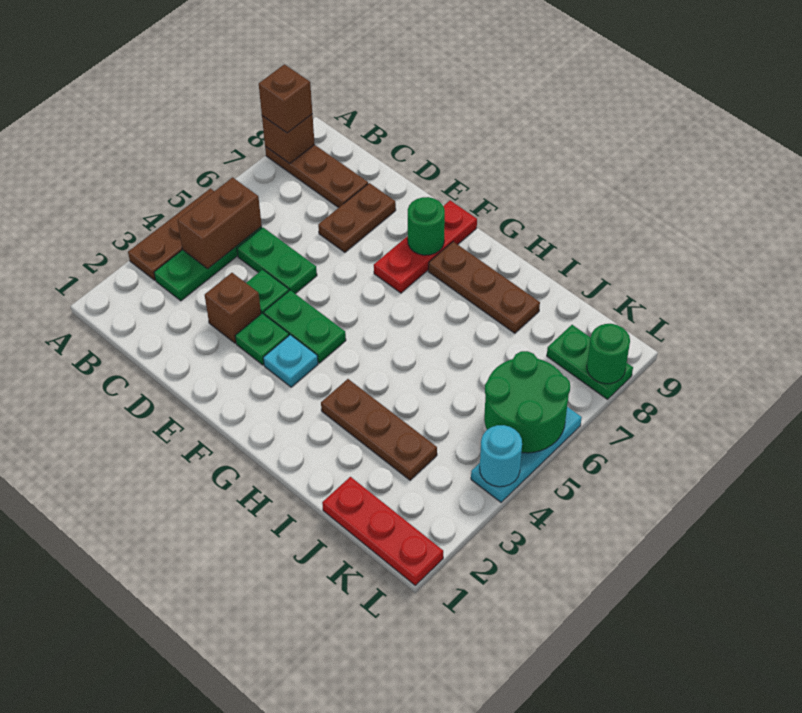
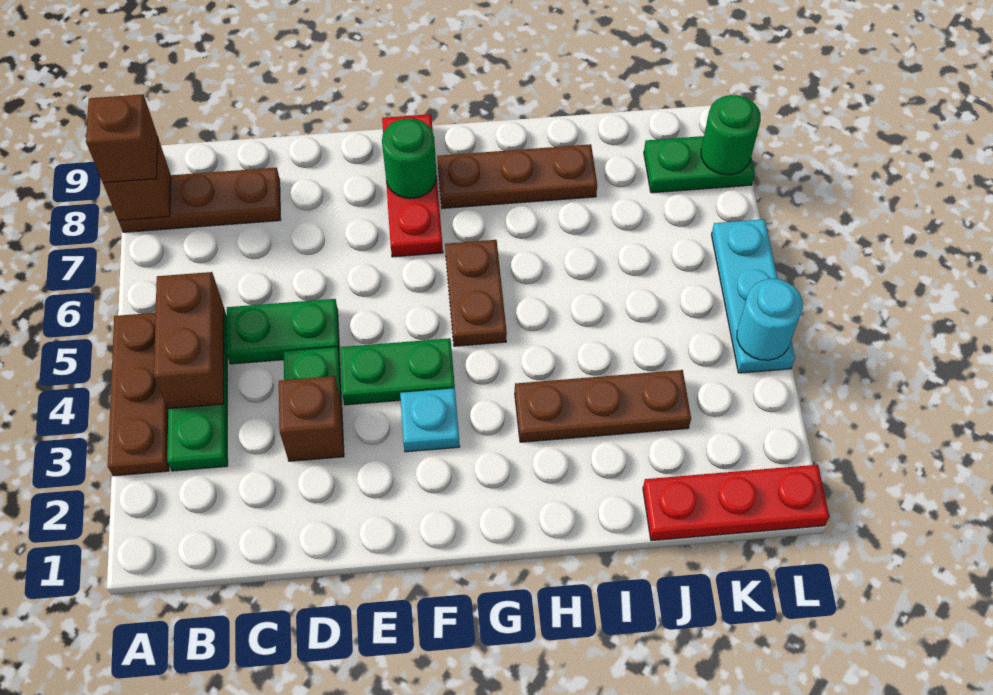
brown plate D7:D8 level 1 -> brown plate G5:G6 level 1
green plate E3 level 1 -> none
green round brick K5:L6 level 2 -> none

